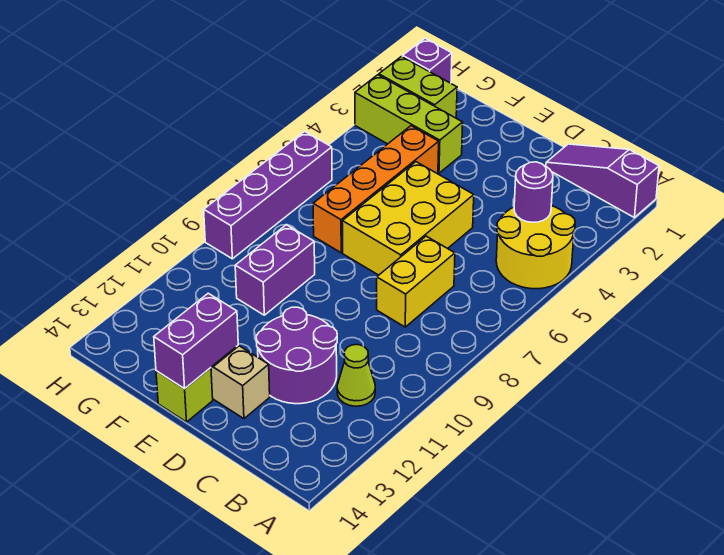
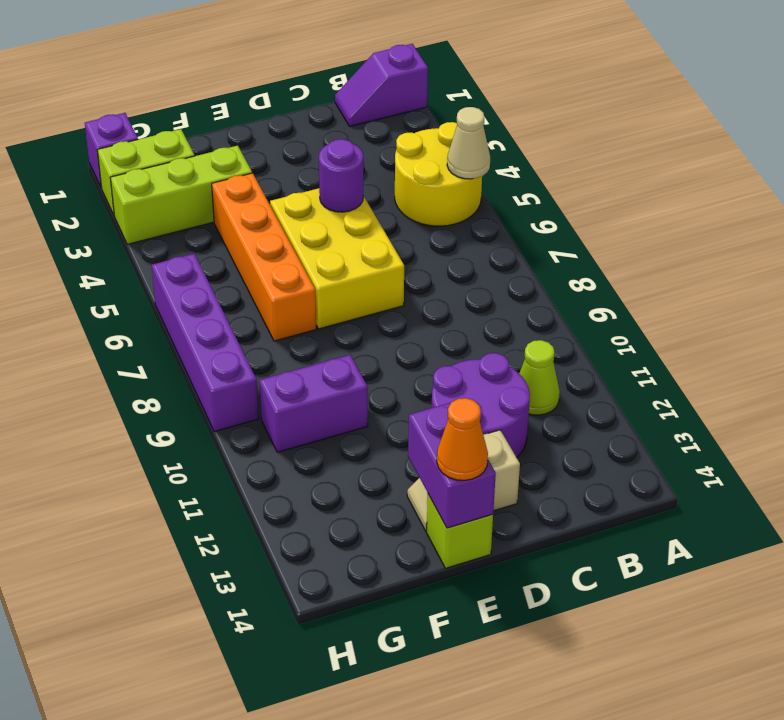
purple slope A1:C1 level 1 top A -> purple slope A1:B1 level 1 top A
none -> tan cone A5 level 2
purple round brick B4 level 2 -> purple round brick D5 level 2
yellow brick C7:C8 level 1 -> none
none -> orange cone E14 level 3
purple brick F9:F10 level 1 -> purple brick F10:G10 level 1

